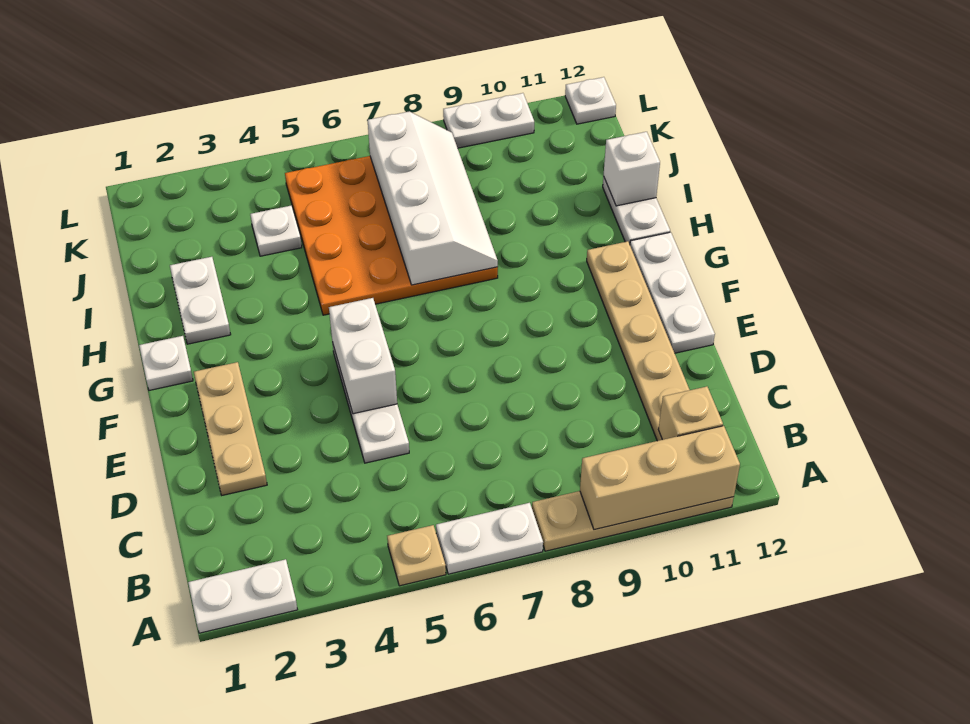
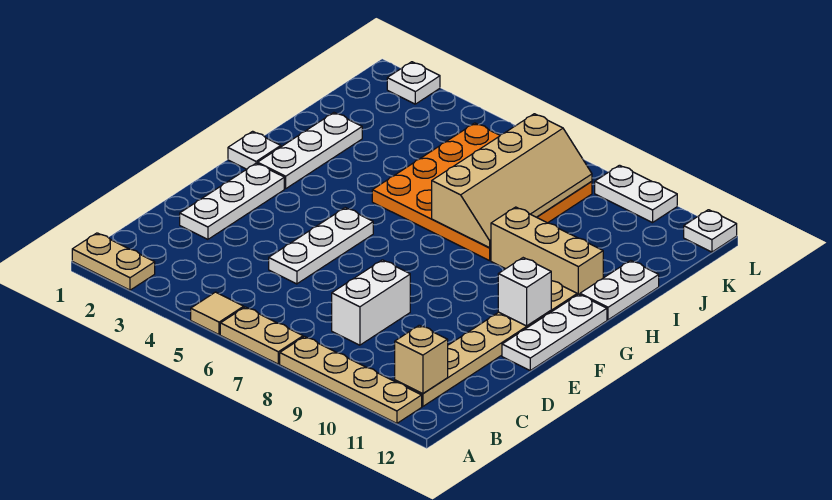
white plate A1:A2 level 1 -> tan plate A1:A2 level 1
tan plate A5 level 1 -> tan tile A5 level 1
white plate A6:A7 level 1 -> tan plate A6:A7 level 1
tan brick A9:A11 level 2 -> tan brick H9:H11 level 1
tan plate D2:F2 level 1 -> white plate D2:F2 level 1
white brick E5:F5 level 2 -> white brick C8:D8 level 1
white plate H2:I2 level 1 -> white plate G2:I2 level 1
white slope H7:K8 level 2 top 7 -> tan slope H7:K8 level 2 top 7
white brick I12 level 2 -> white brick F11 level 2
white plate J4 level 1 -> white plate L2 level 1

